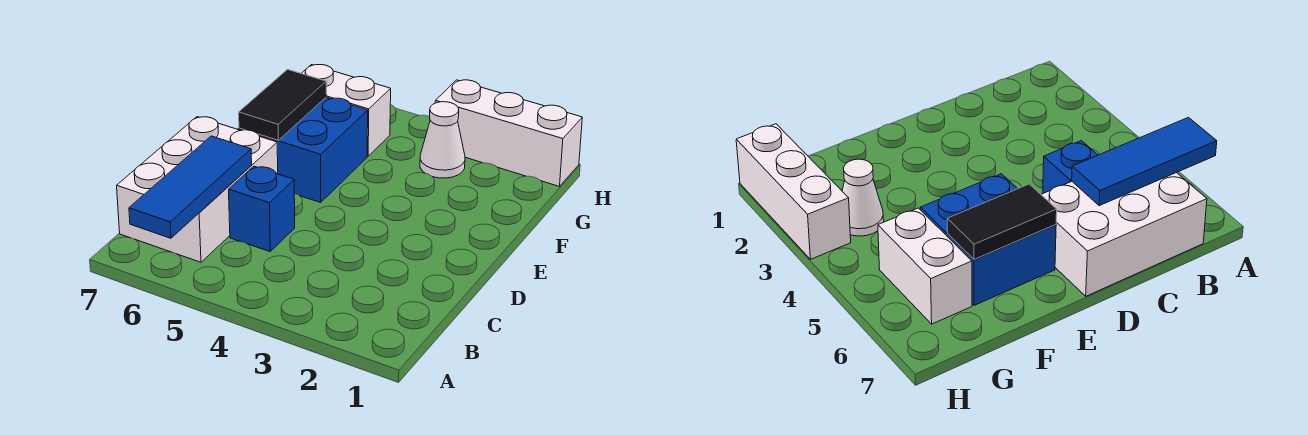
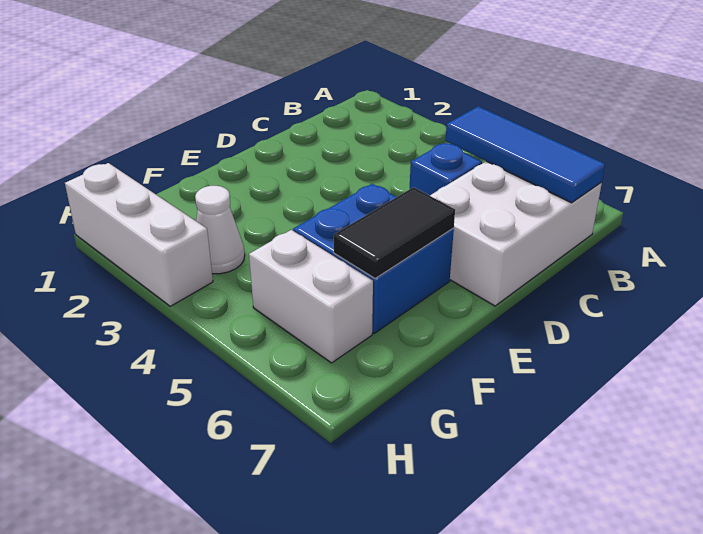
blue tile A6:C6 level 2 -> blue tile B5:B7 level 2

